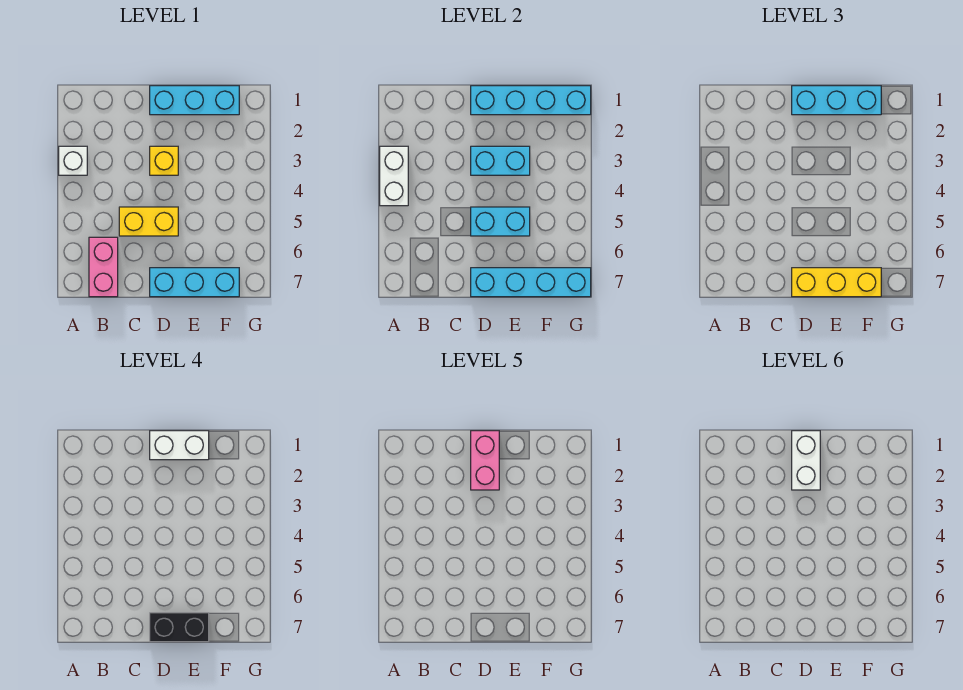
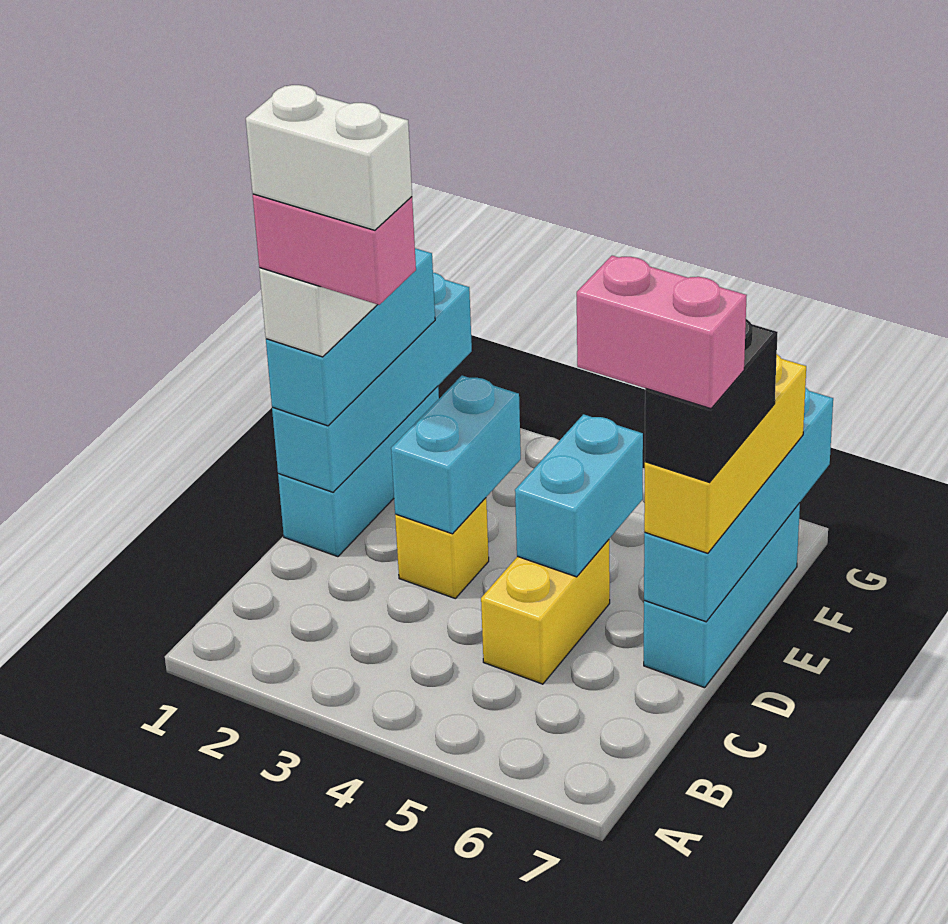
white brick A3 level 1 -> none
white brick A3:A4 level 2 -> none
pink brick B6:B7 level 1 -> pink brick D6:D7 level 5

